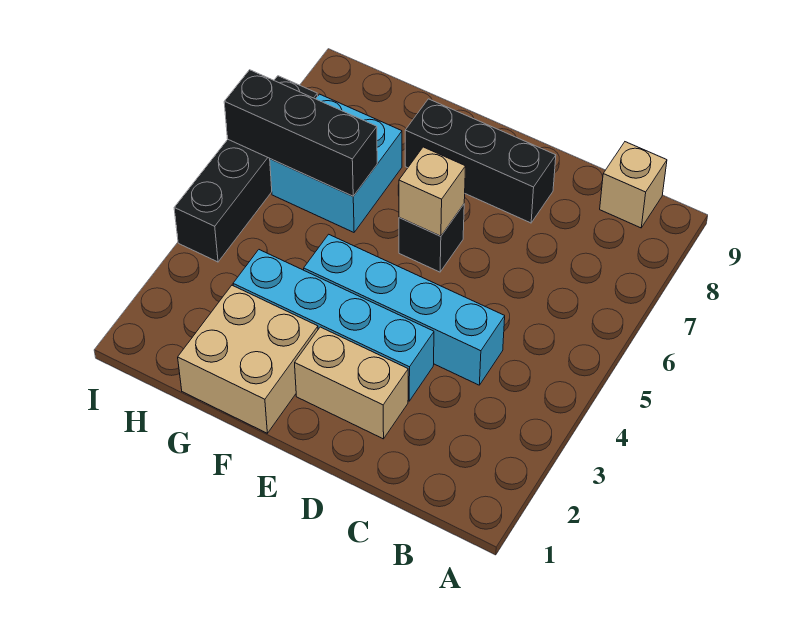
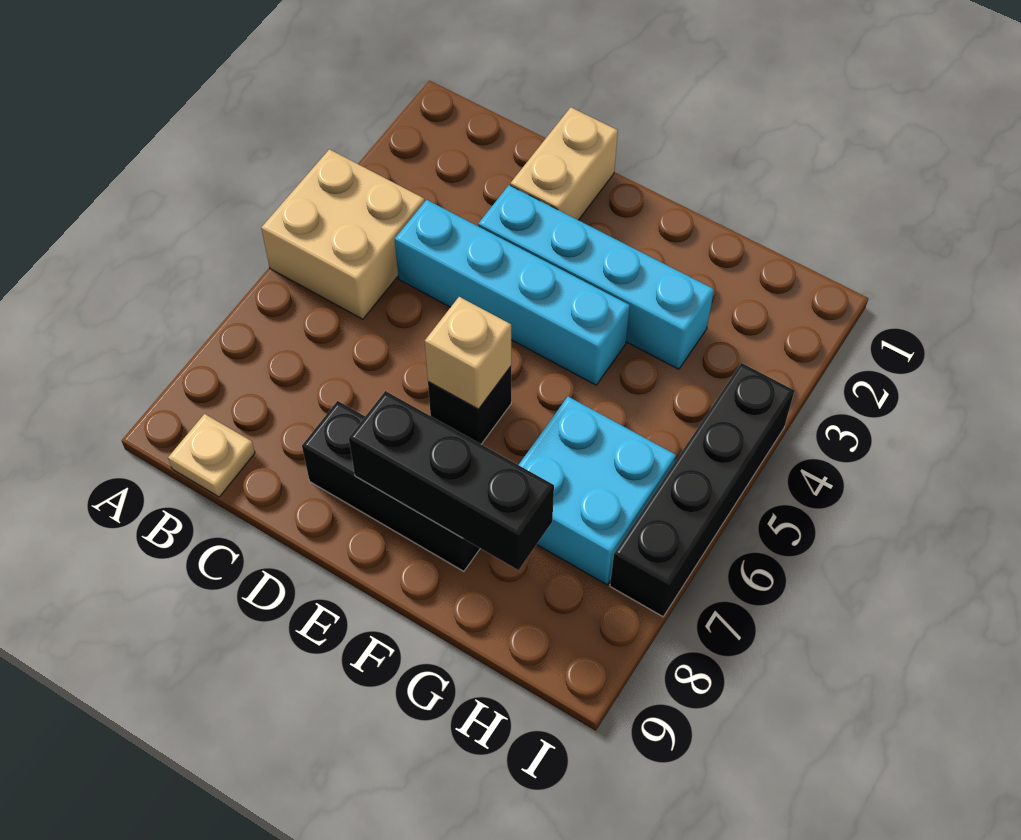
tan brick B9 level 1 -> tan plate B9 level 1
tan brick D2:E2 level 1 -> tan brick D1:D2 level 1
tan brick F1:G2 level 1 -> tan brick A4:B5 level 1
black brick G6:I6 level 2 -> black brick E8:G8 level 2

